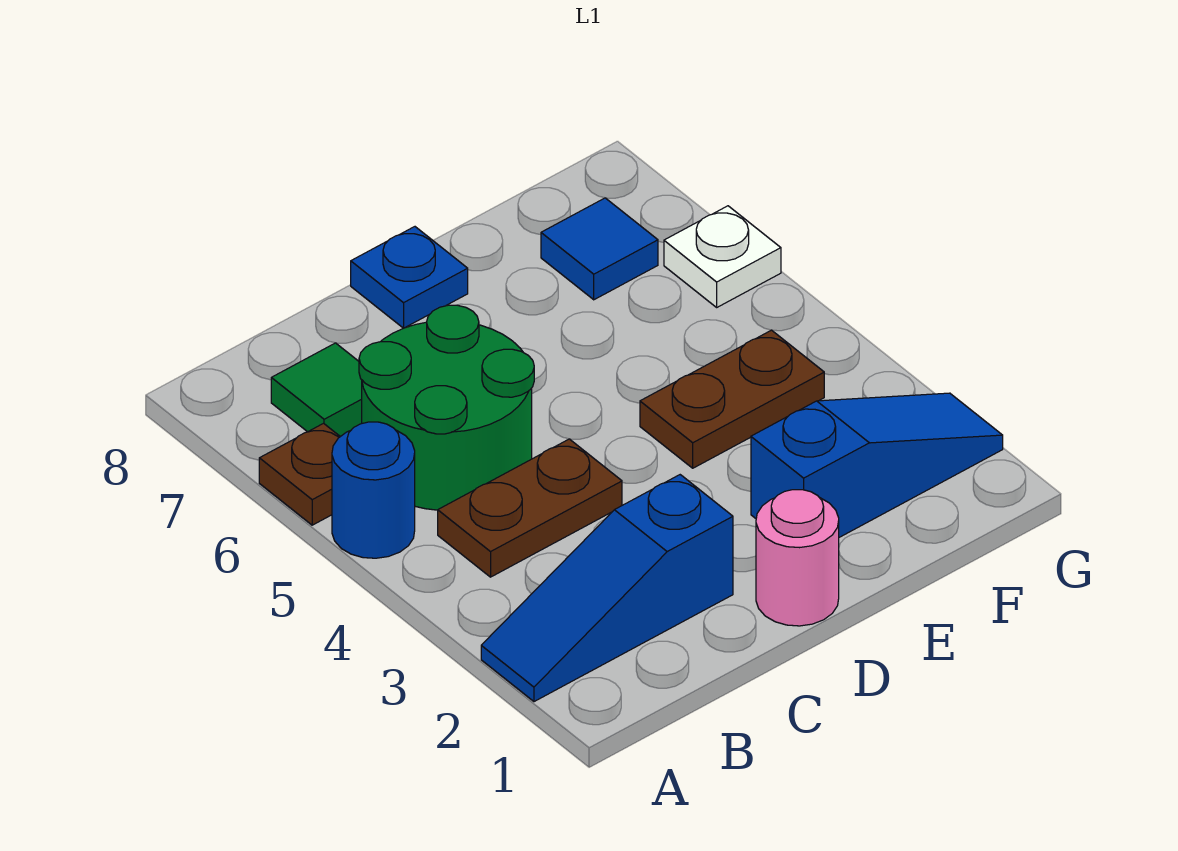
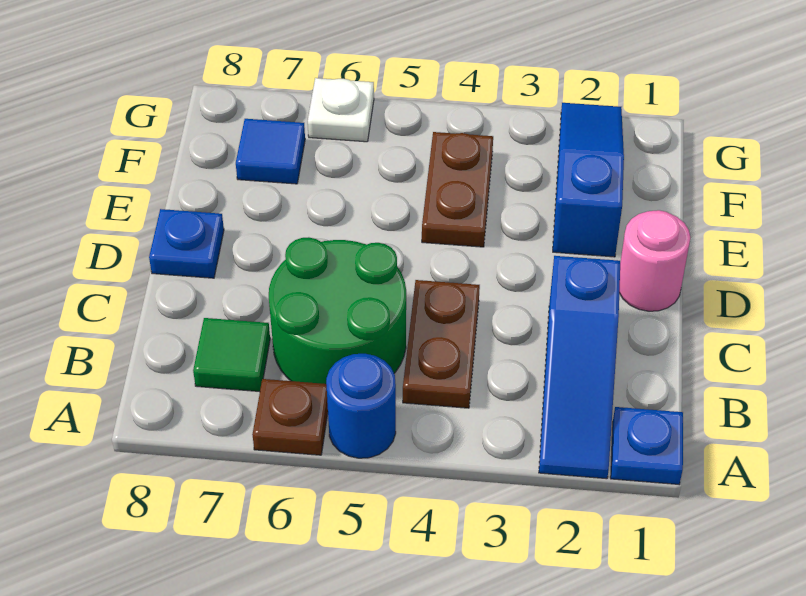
none -> blue plate A1 level 1

